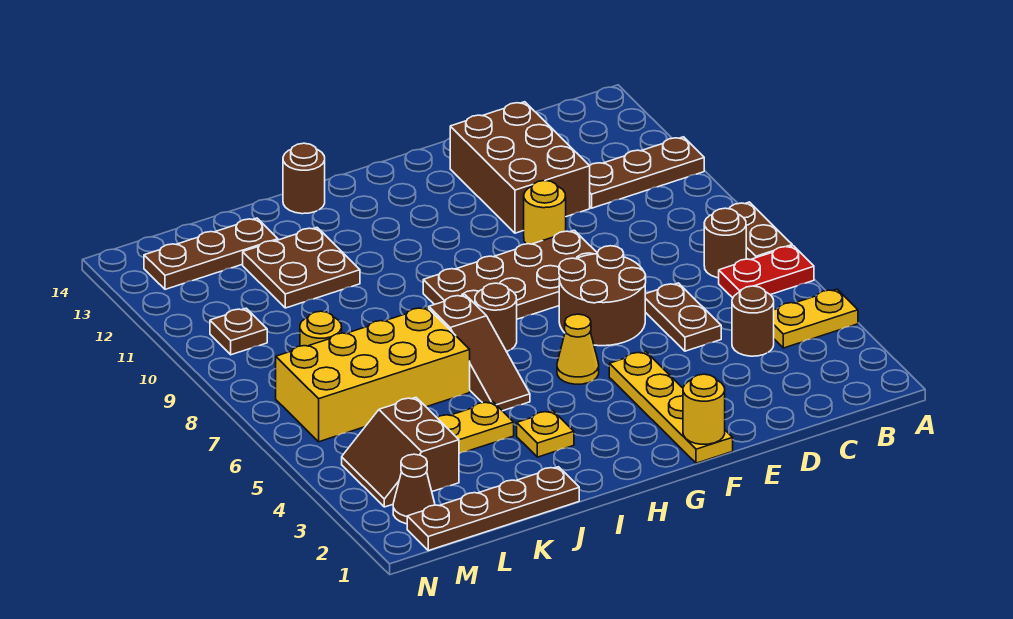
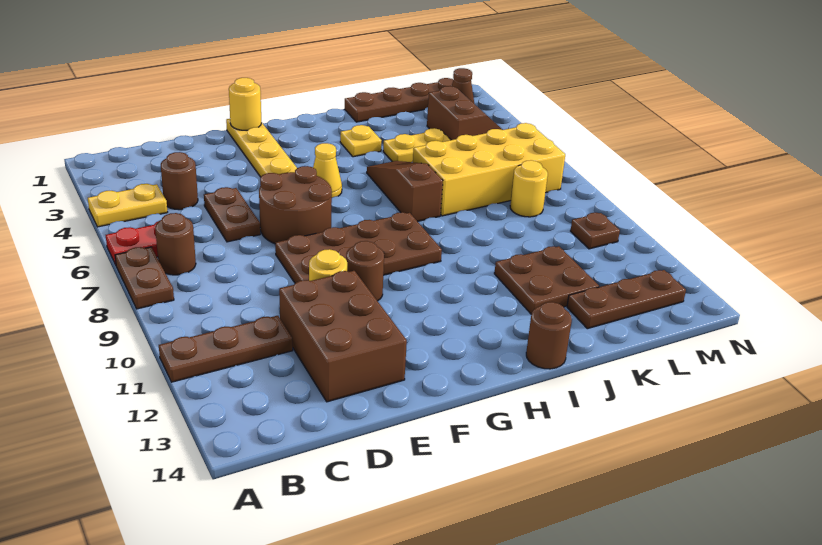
brown round brick H7 level 1 -> brown round brick F10 level 1

